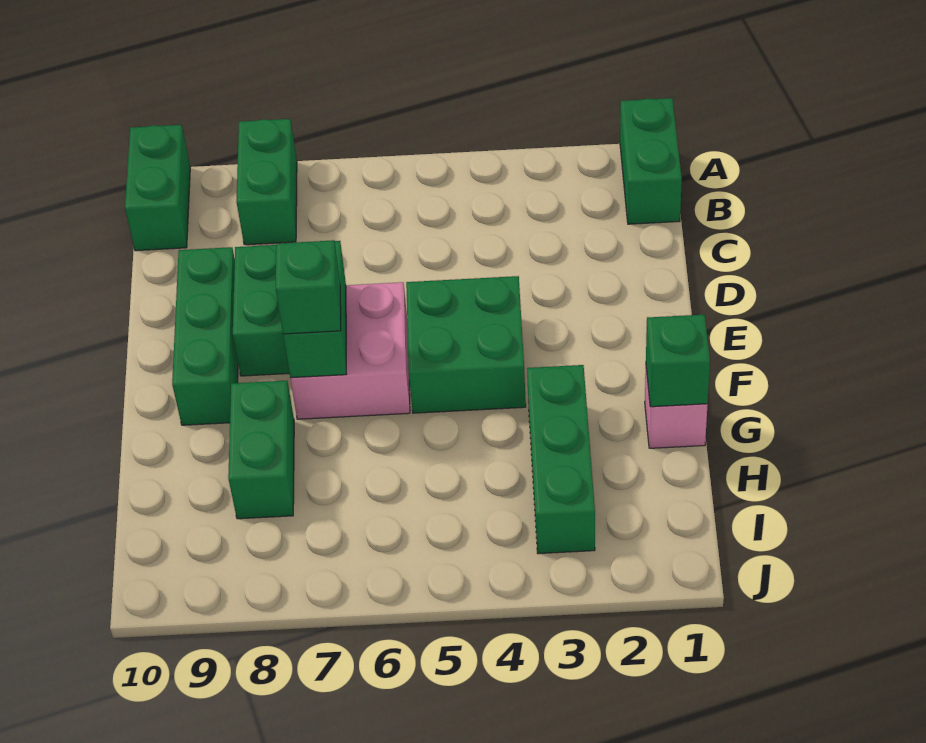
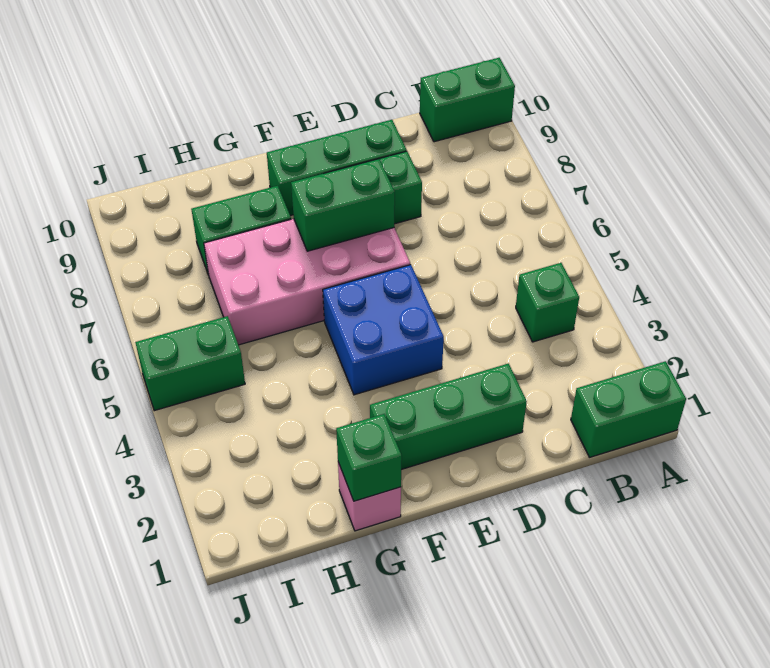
green brick A8:B8 level 1 -> green brick I5:J5 level 1
green brick E4:F5 level 1 -> blue brick E4:F5 level 1
pink brick E6:F7 level 1 -> pink brick E6:H7 level 1
green brick F7 level 3 -> green brick B4 level 1
green brick G3:I3 level 1 -> green brick D2:F2 level 1

